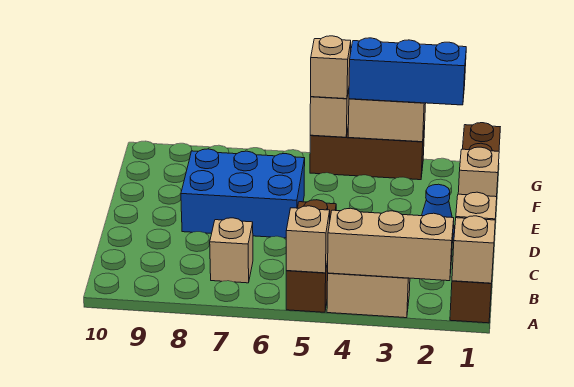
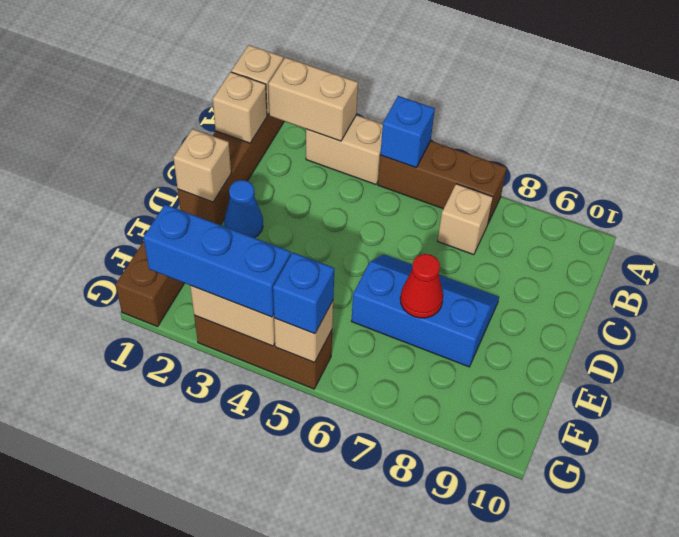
tan brick A2:A4 level 2 -> tan brick A2:A3 level 2
brown brick A5:C5 level 1 -> brown brick A5:A7 level 1
tan brick A5 level 2 -> blue brick A5 level 2
blue brick D6:E8 level 1 -> blue slope D6:E8 level 1 top E
none -> red cone E7 level 2
tan brick G5 level 3 -> blue brick G5 level 3

